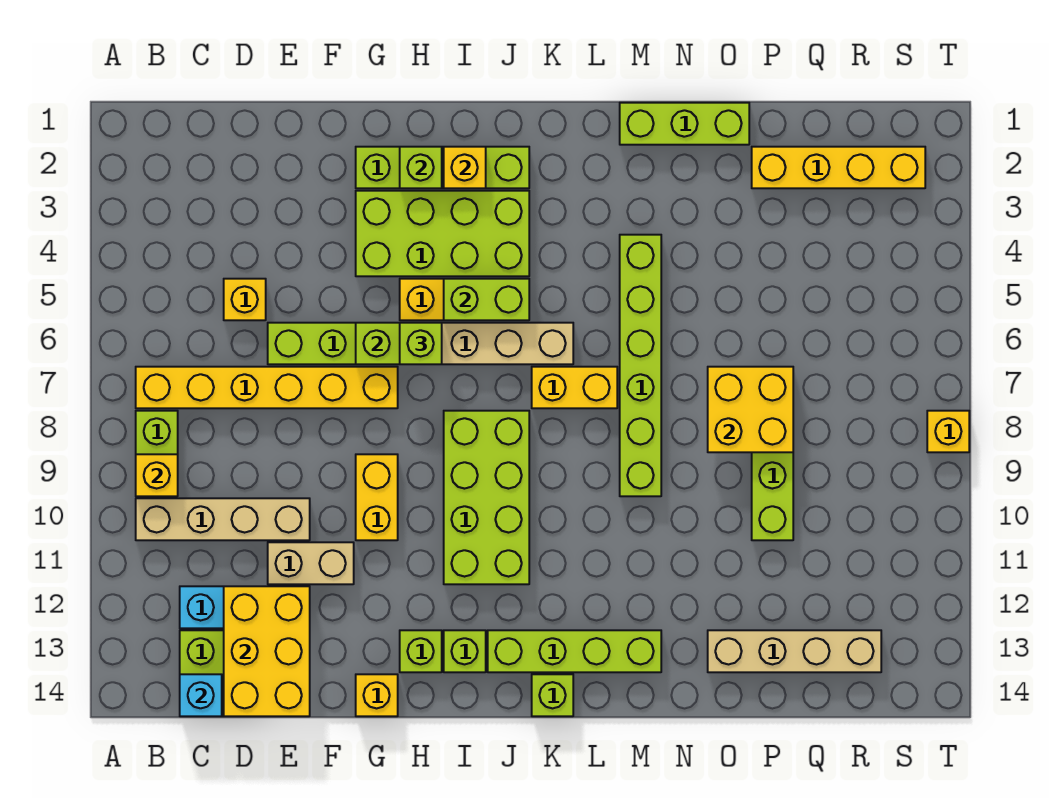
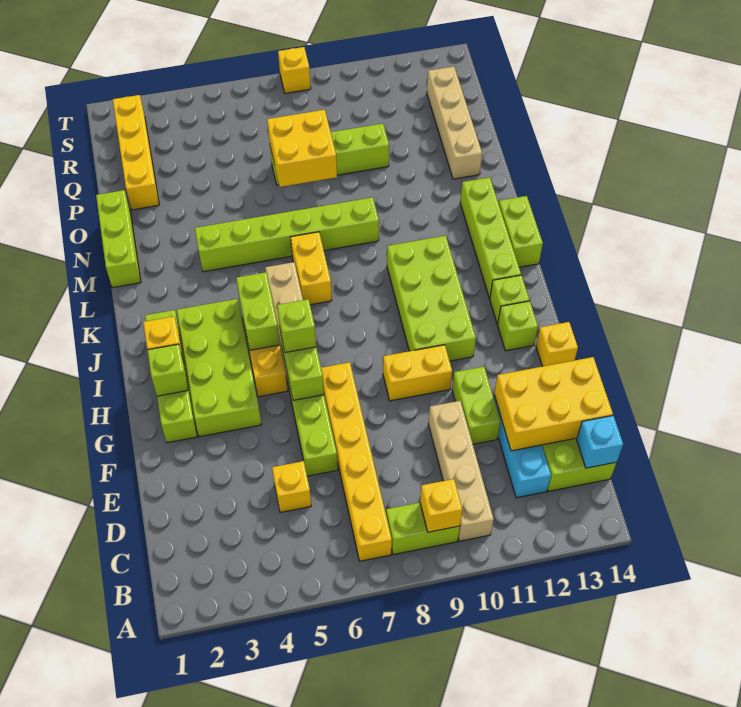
tan brick E11:F11 level 1 -> lime brick E11:F11 level 1
lime brick I8:J11 level 1 -> lime brick H10:K11 level 1
lime brick K14 level 1 -> lime brick K14:L14 level 1

